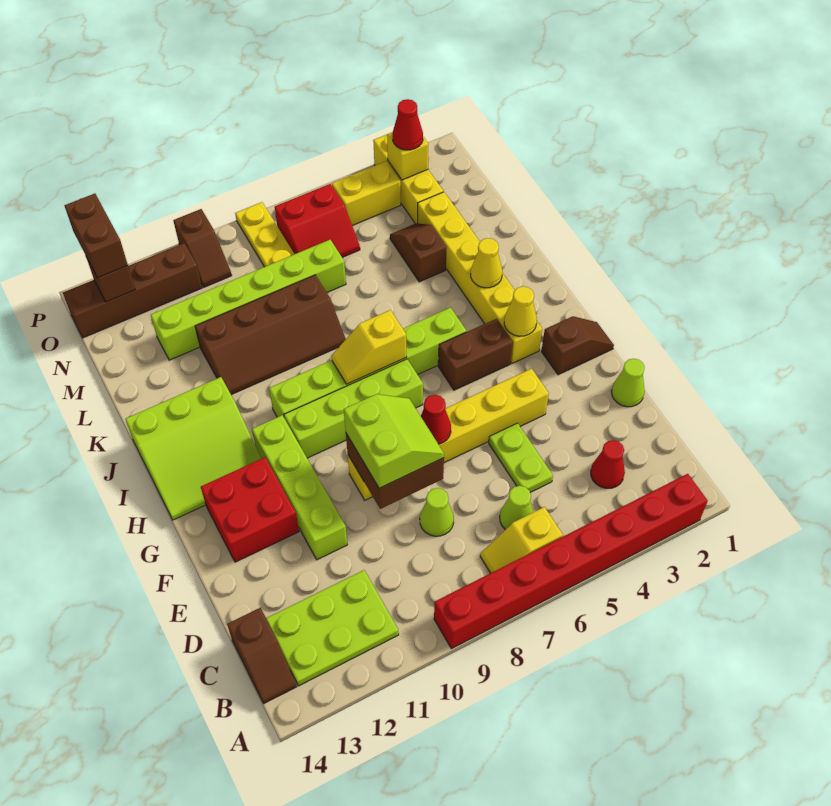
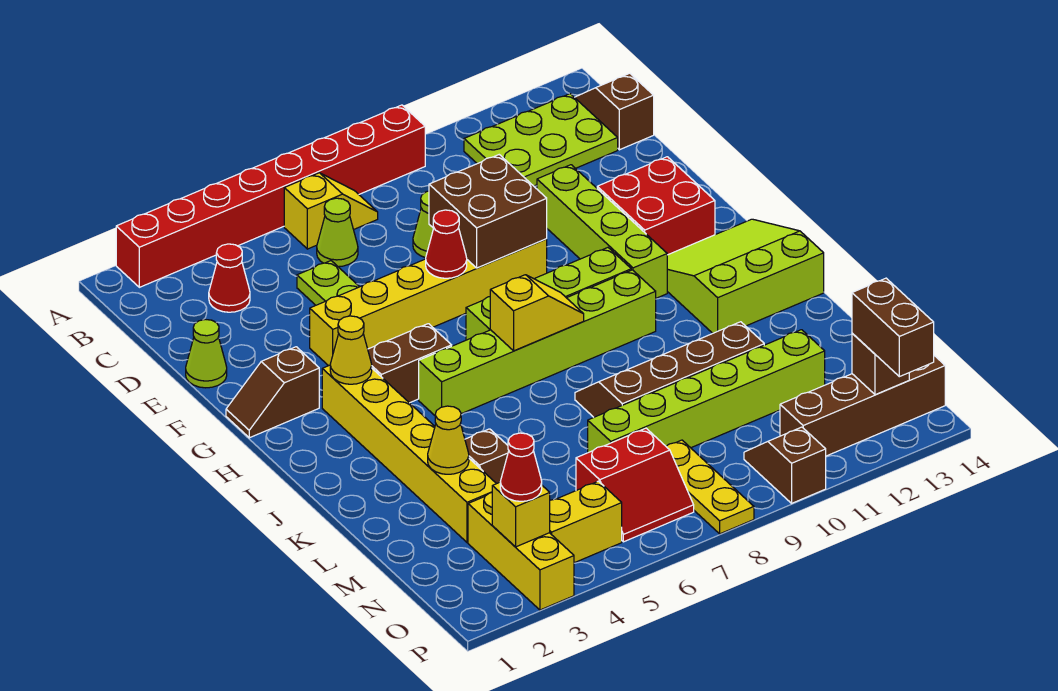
lime slope E8:F9 level 3 top 9 -> none
yellow cone J3 level 2 -> yellow cone L3 level 2
red slope N6:O7 level 1 top O -> red slope N6:O7 level 1 top N

